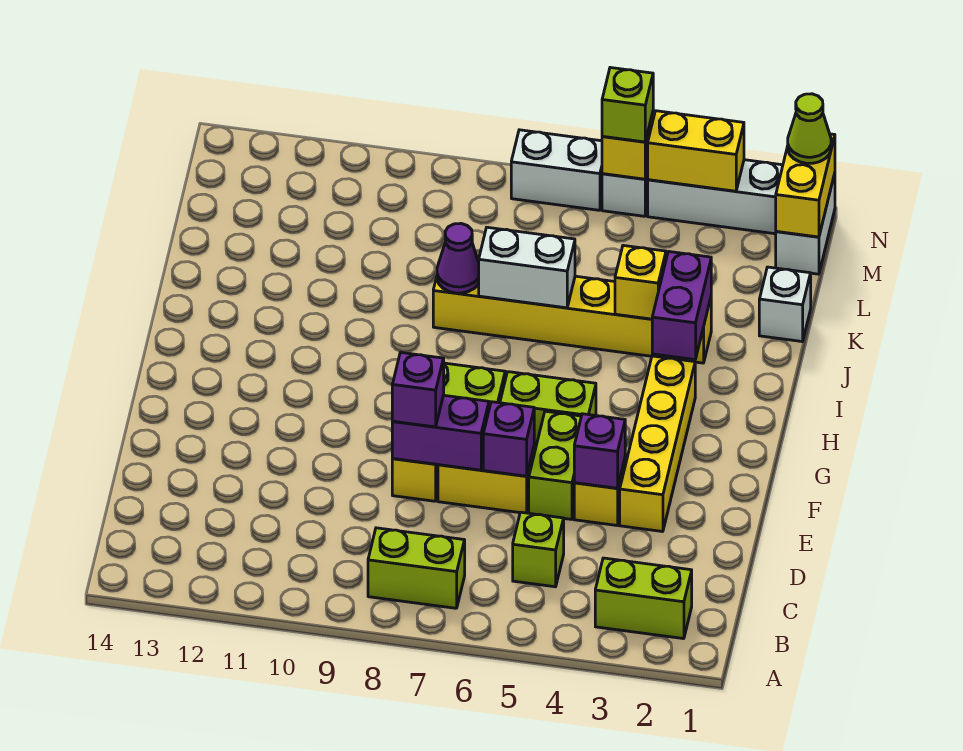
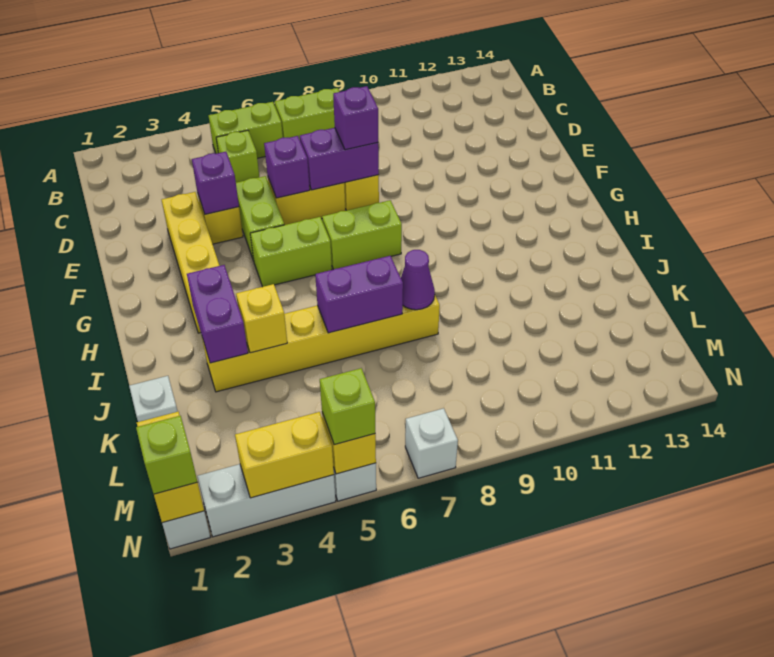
lime brick B2:B3 level 1 -> lime brick B5:B6 level 1
white brick J6:J7 level 2 -> purple brick J6:J7 level 2
lime cone N1 level 3 -> lime brick N1 level 3
white brick N6:N7 level 1 -> white brick N7 level 1

